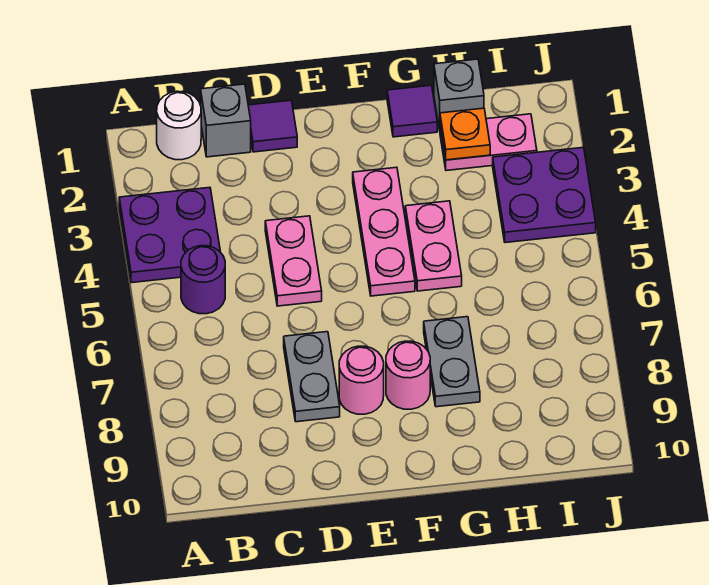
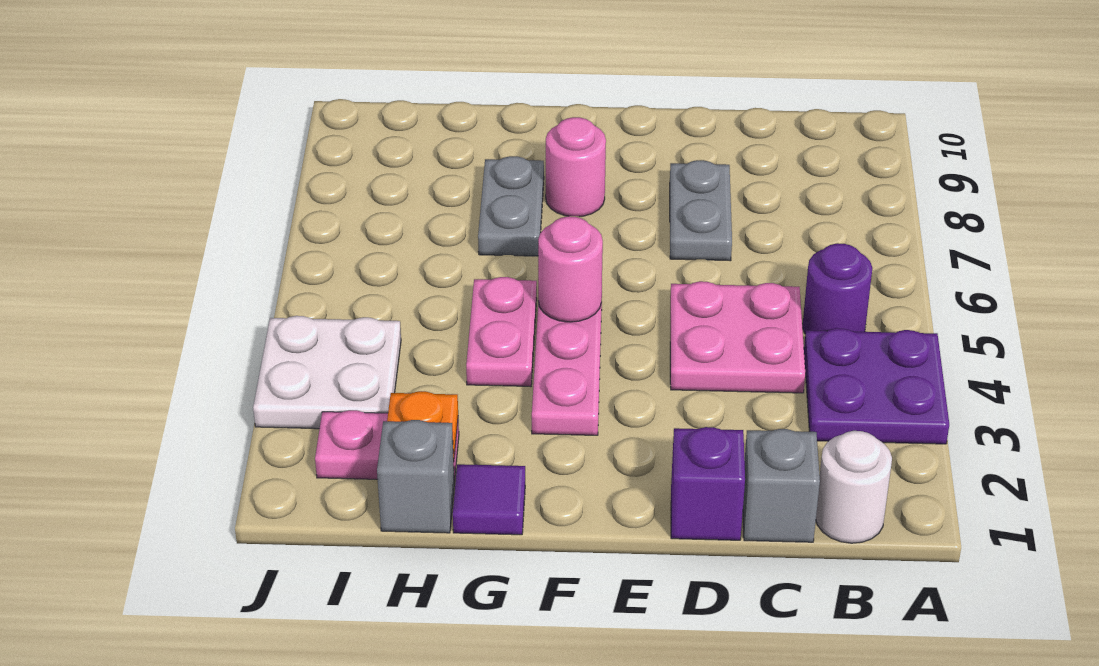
purple tile D1 level 1 -> purple brick D1 level 1
pink plate D4:D5 level 1 -> pink plate C4:D5 level 1
pink round brick E8 level 1 -> pink round brick F5 level 2
purple plate I3:J4 level 1 -> white plate I3:J4 level 1

